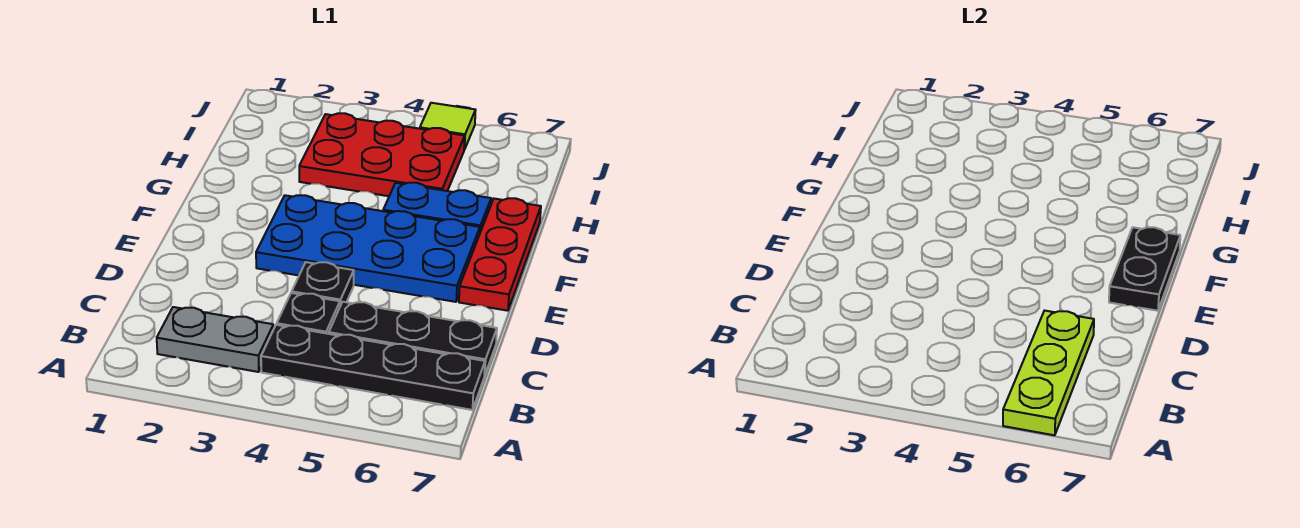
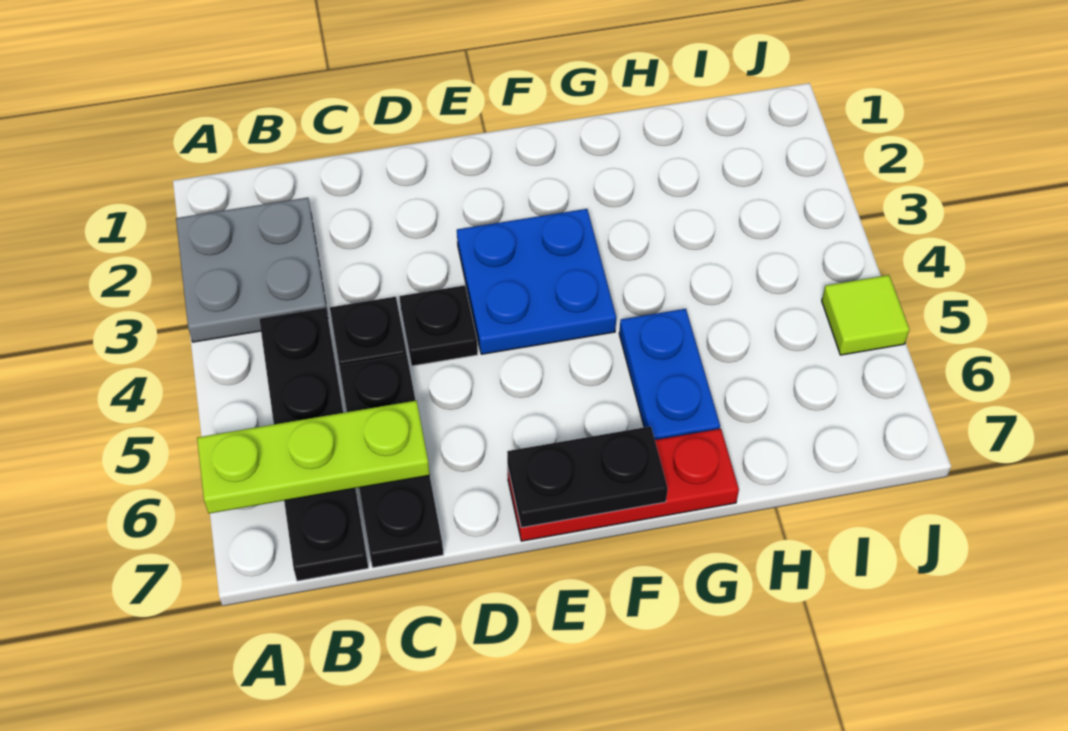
grey plate B2:B3 level 1 -> grey plate A2:B3 level 1
blue plate E3:F6 level 1 -> blue plate E3:F4 level 1
red plate H3:I5 level 1 -> none

